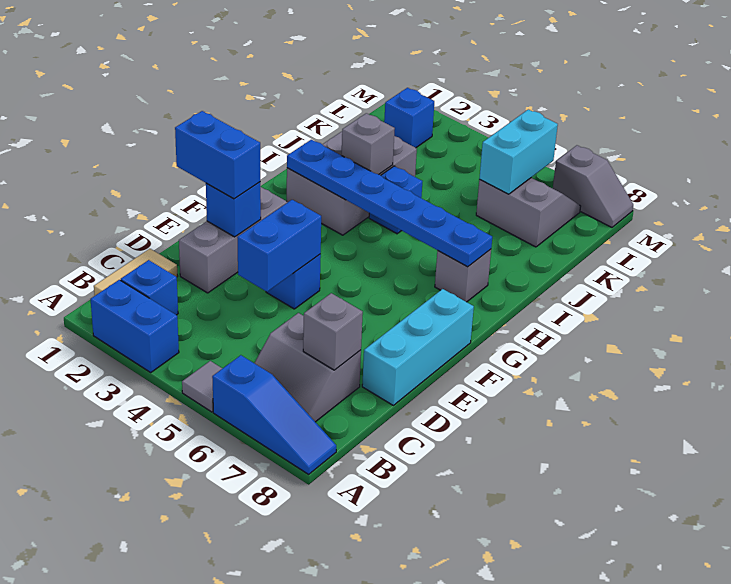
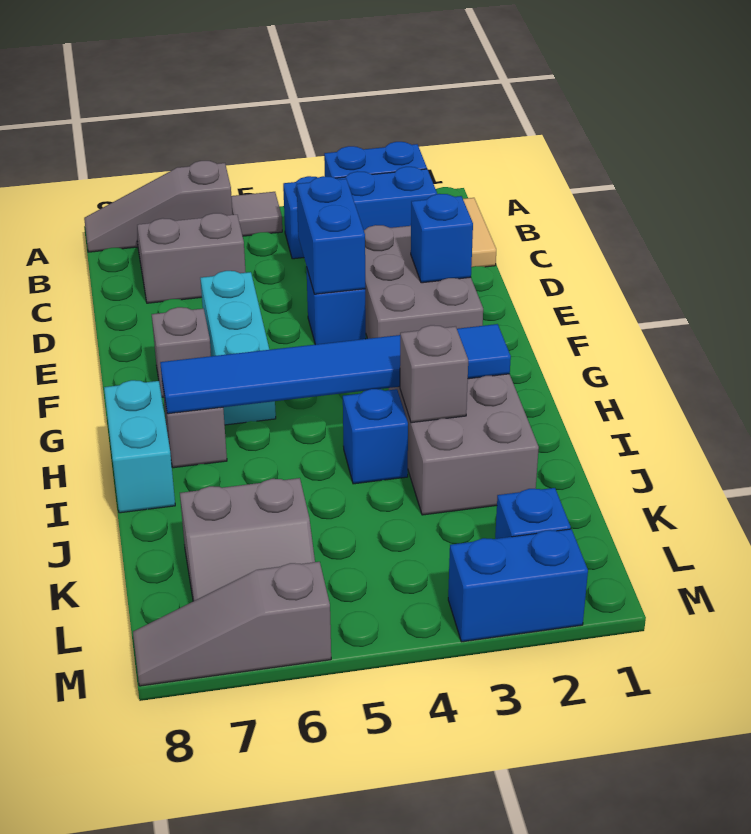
blue slope A6:A8 level 1 top 6 -> grey slope A6:A8 level 1 top 6
blue brick B2 level 1 -> blue brick B2:B4 level 1
grey brick C7 level 2 -> grey brick F7 level 1
grey brick D2:F2 level 1 -> grey brick D2:F3 level 1
cyan brick D8:F8 level 1 -> cyan brick E6:G6 level 1
blue brick E1:E2 level 3 -> blue brick M2:M3 level 1
blue plate H2:H7 level 2 -> blue tile H2:H7 level 2
cyan brick K6:L6 level 2 -> cyan brick H8:I8 level 1
grey slope M7:M8 level 1 top 7 -> grey slope M6:M8 level 1 top 6

